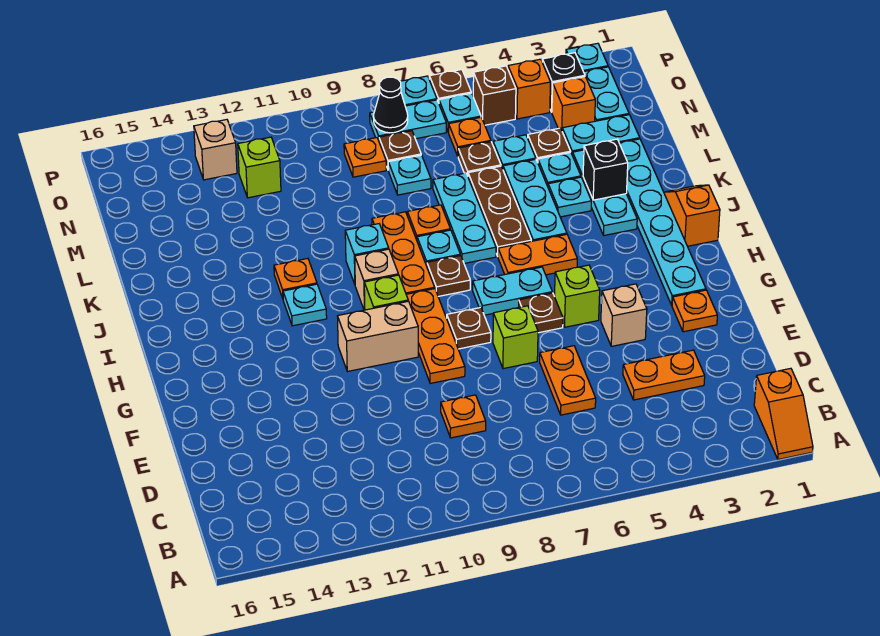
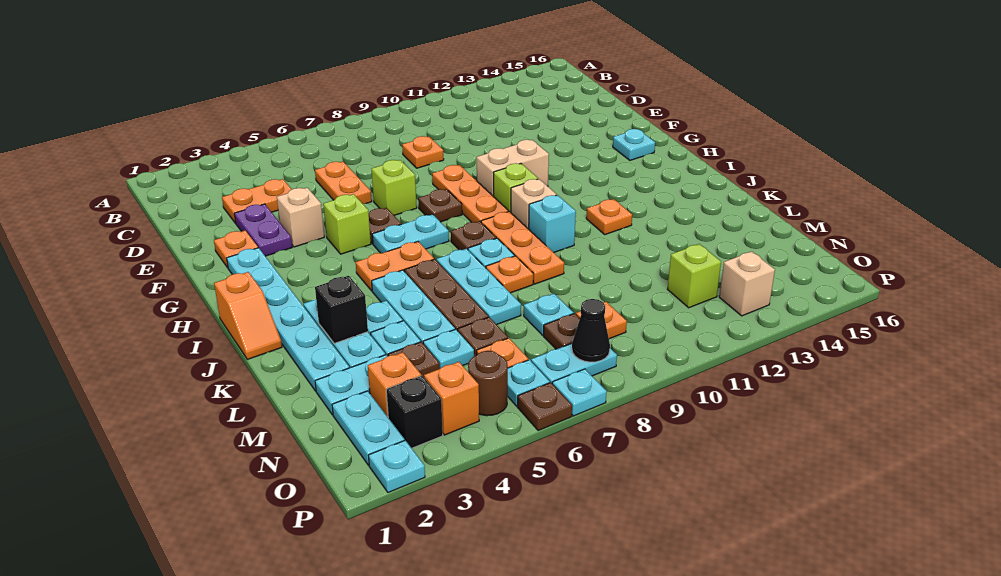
orange slope A1:B1 level 1 top B -> none
none -> purple plate E3:F3 level 1
cyan plate I12 level 1 -> cyan plate G15 level 1
brown brick O5 level 1 -> brown round brick O5 level 1

